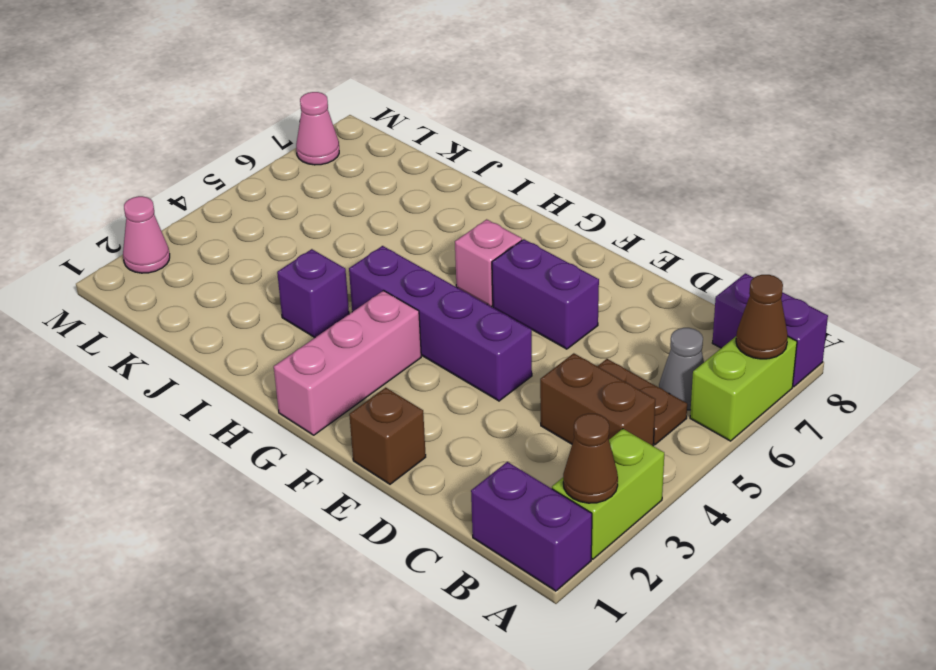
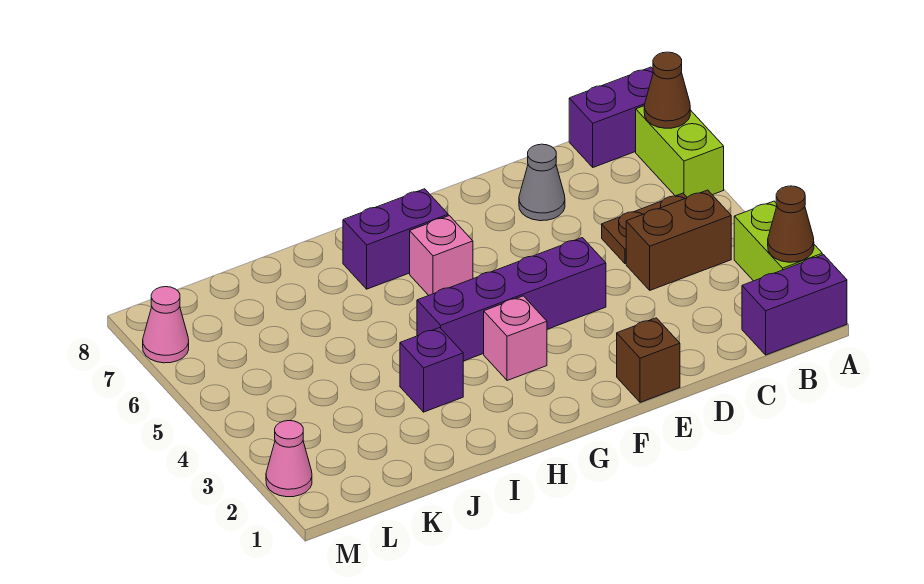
grey cone B6 level 1 -> grey cone D7 level 1
purple brick E6:F6 level 1 -> purple brick G7:H7 level 1
pink brick G1:G3 level 1 -> pink brick G3 level 1

